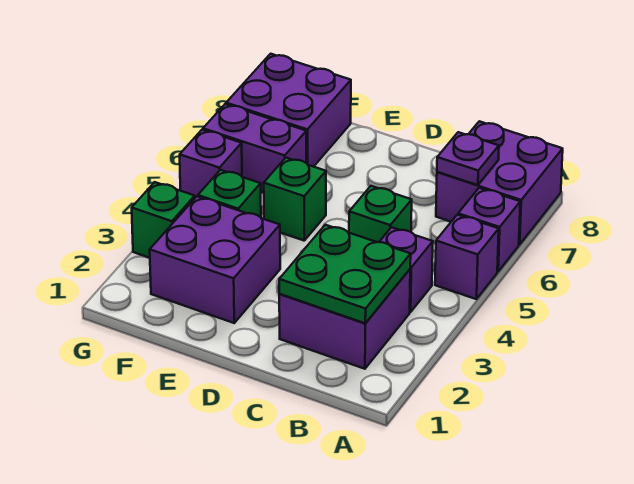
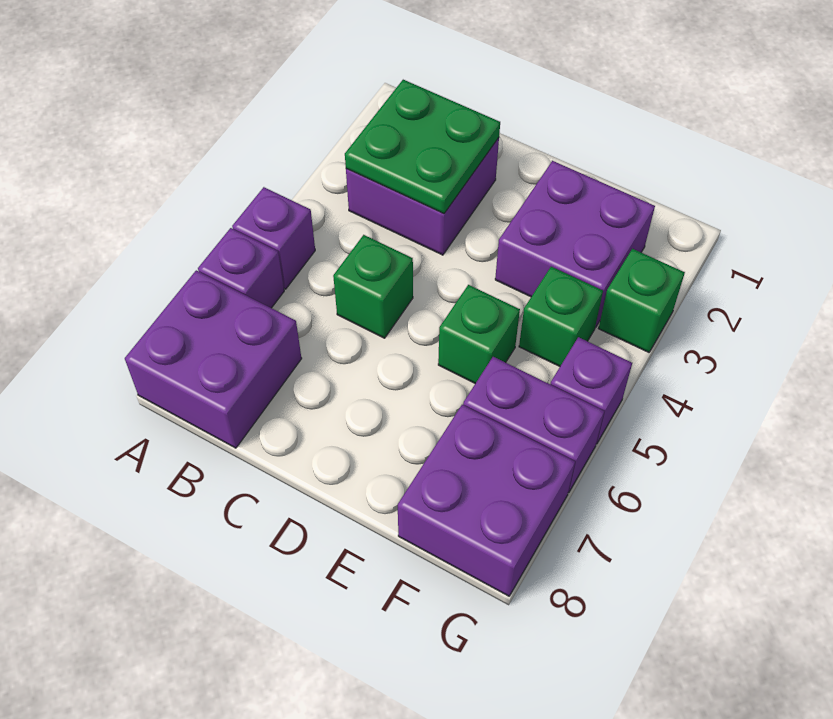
purple brick B4 level 1 -> none
purple plate B7 level 2 -> none

